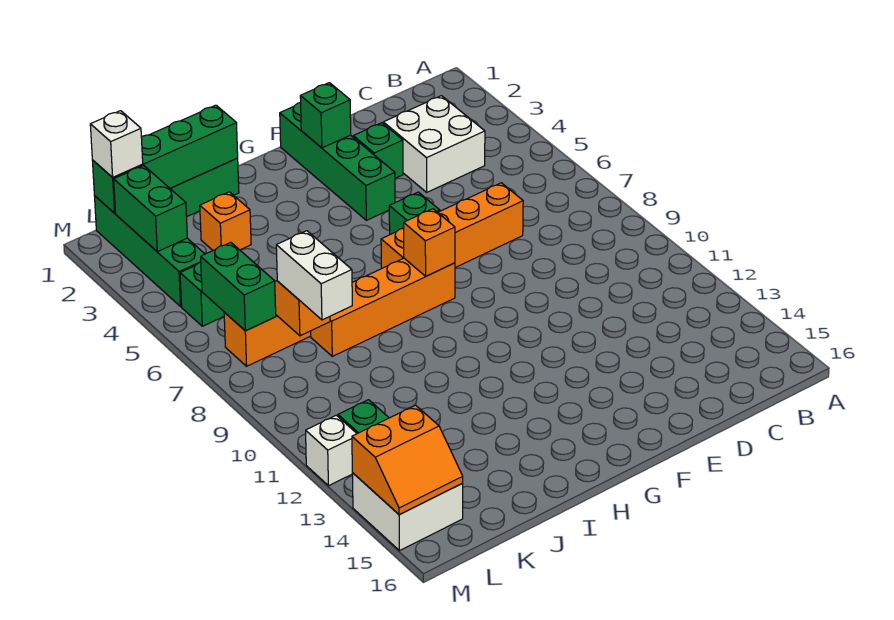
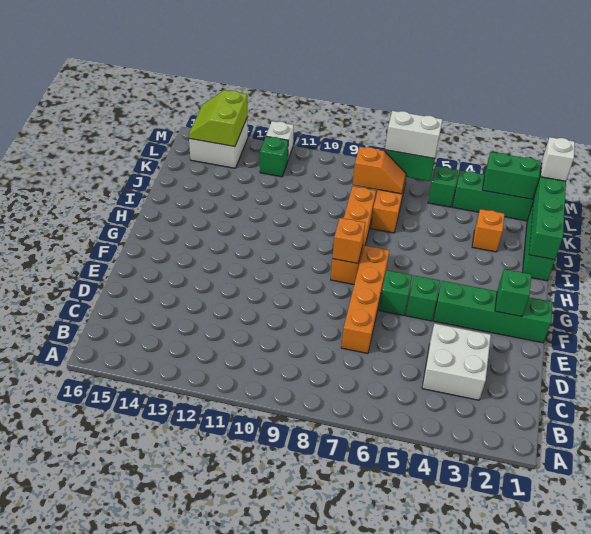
green brick E3 level 1 -> green brick F5 level 1
white brick K8:K9 level 3 -> white brick L6:L7 level 3
orange slope L14:M15 level 2 top 14 -> lime slope L14:M15 level 2 top 14

